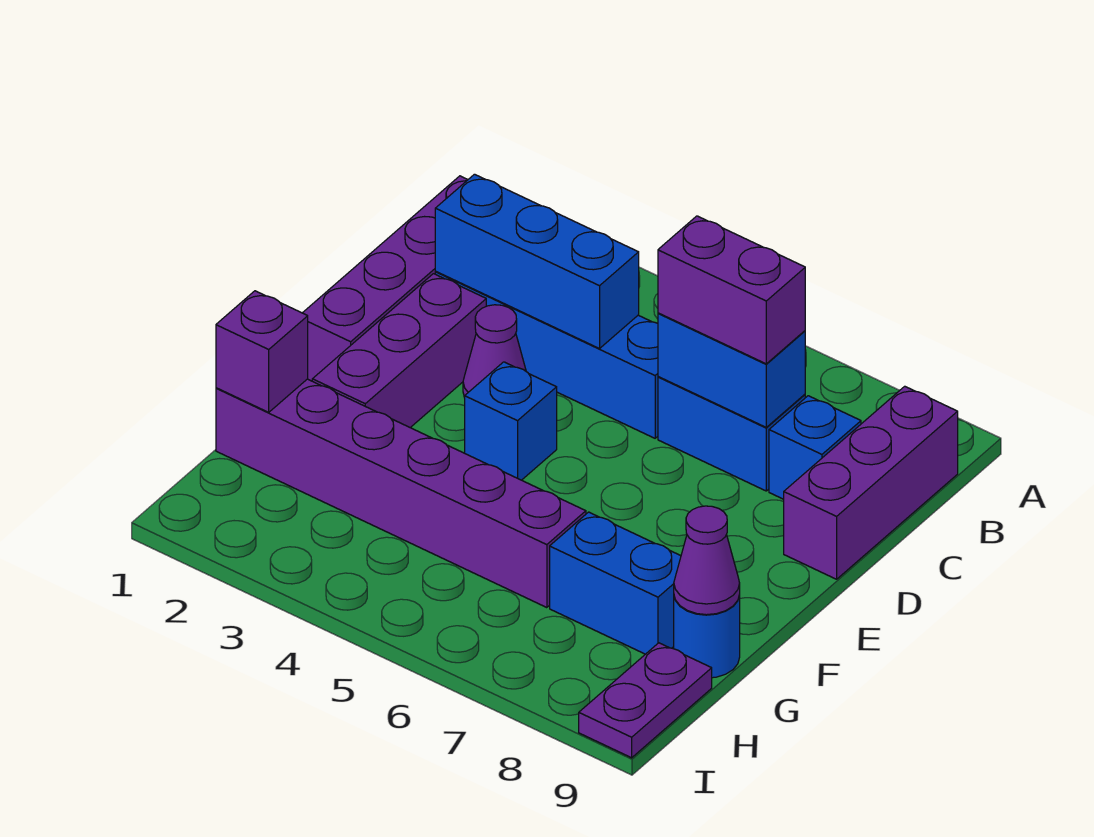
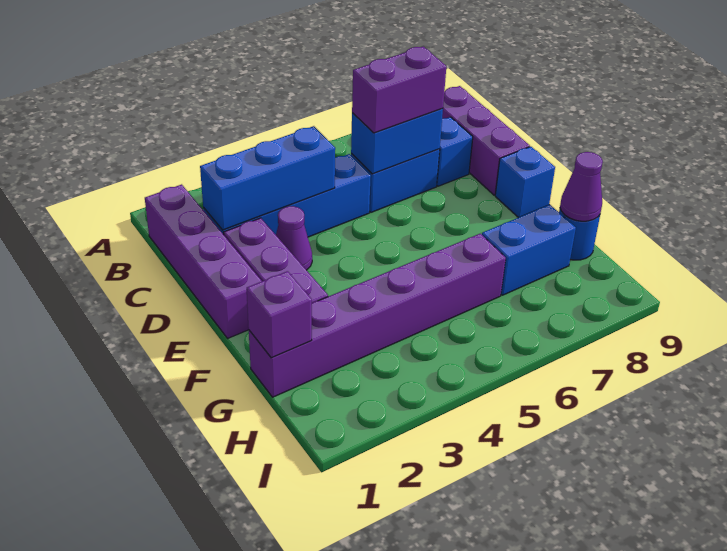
blue brick E4 level 1 -> blue brick E9 level 1
purple plate H9:I9 level 1 -> none

